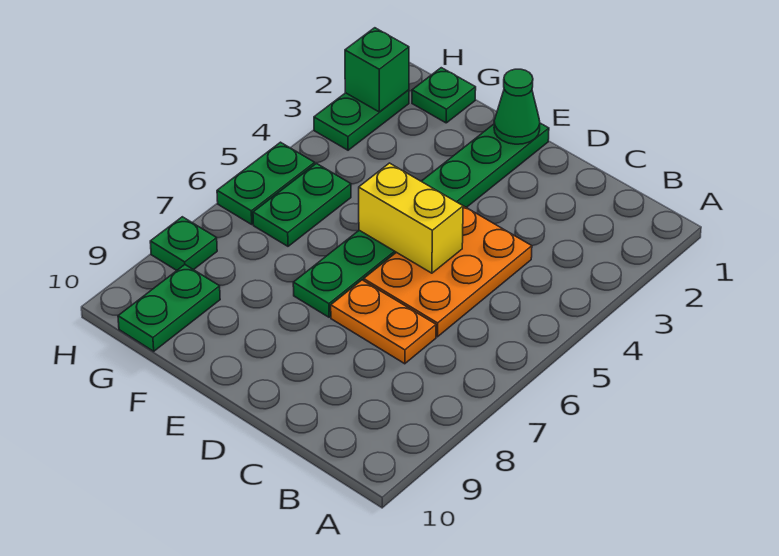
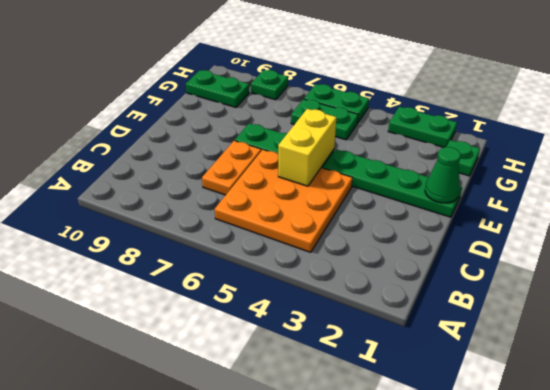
orange plate C4:D6 level 1 -> orange plate B4:D6 level 1
green brick H2 level 2 -> none

